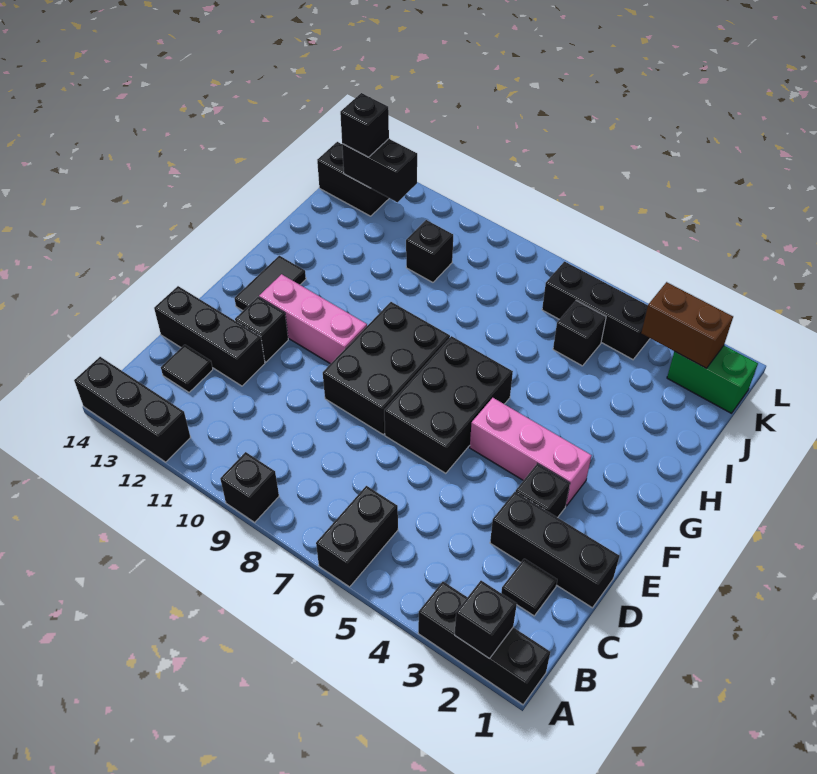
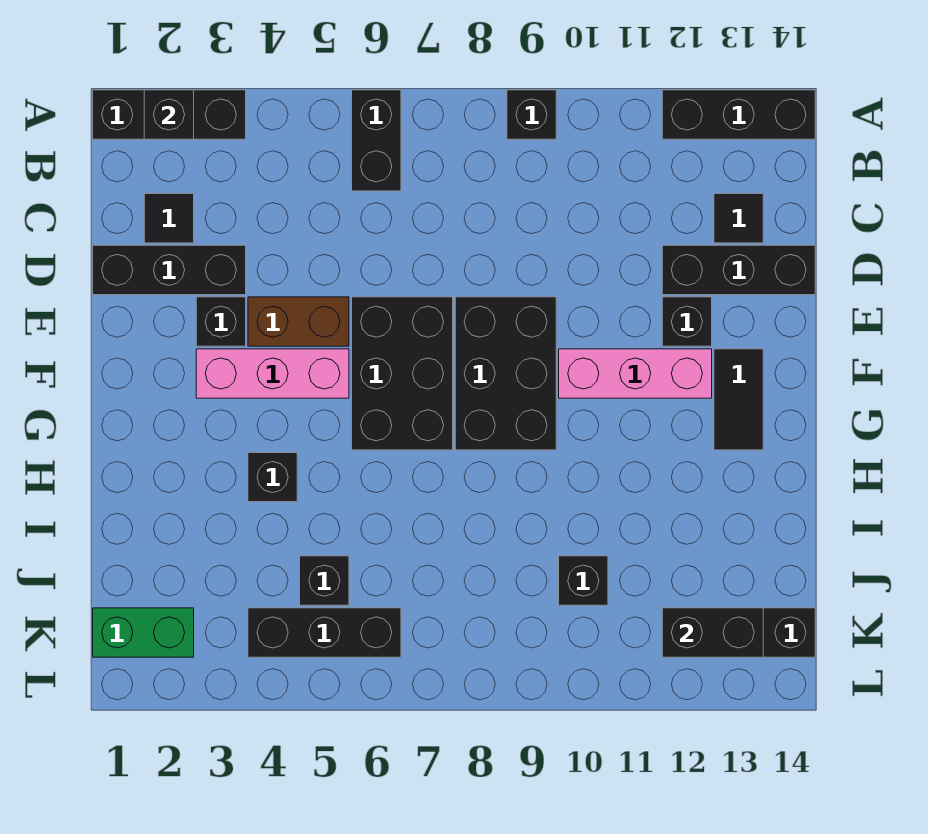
brown brick K2:K3 level 2 -> brown brick E4:E5 level 1
black brick K13 level 3 -> black brick H4 level 1

